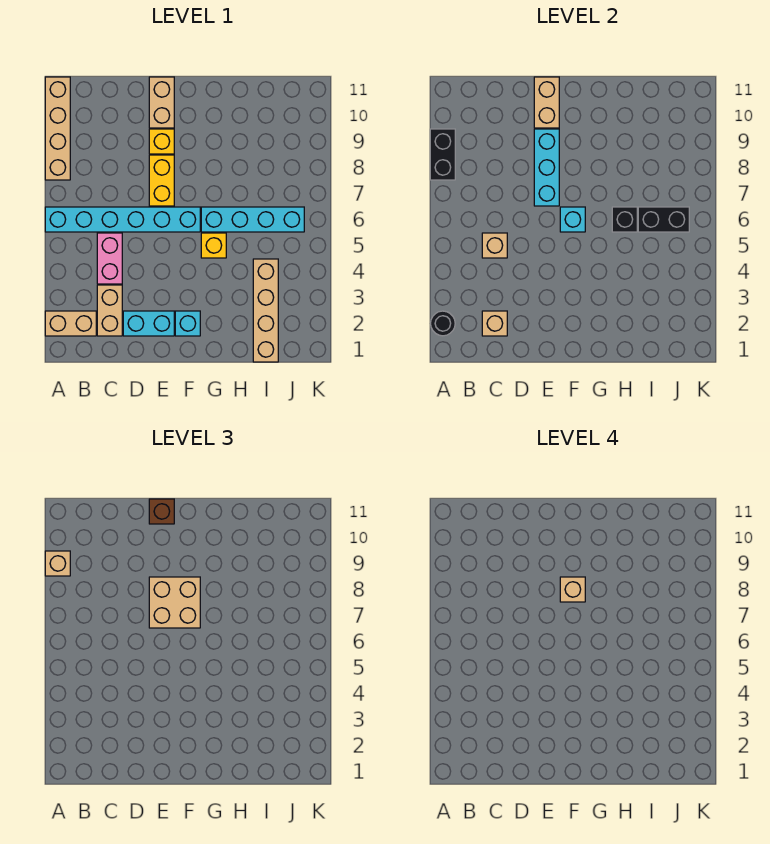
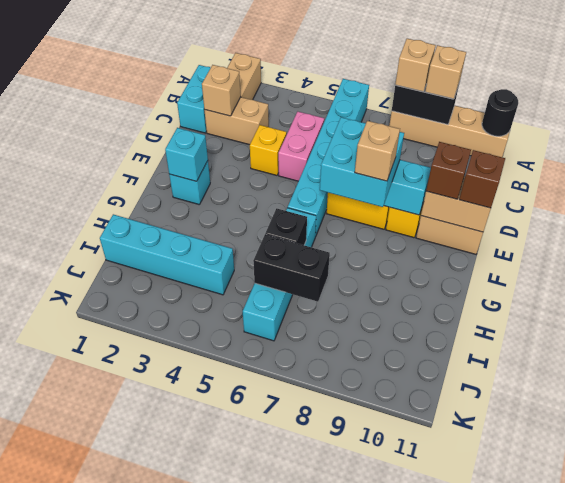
black round brick A2 level 2 -> black round brick A11 level 2
pink brick C4:C5 level 1 -> pink brick C5:D5 level 1
tan brick C5 level 2 -> tan brick A8 level 3
cyan brick D2:E2 level 1 -> cyan brick B1:C1 level 1
tan brick E7:F8 level 3 -> cyan brick E7:F8 level 3
none -> brown brick E10 level 3
cyan brick F6 level 2 -> cyan brick F2 level 2
yellow brick G5 level 1 -> yellow brick D4 level 1
tan brick I1:I4 level 1 -> cyan brick I1:I4 level 1
black brick I6:J6 level 2 -> black brick I6:I7 level 2

